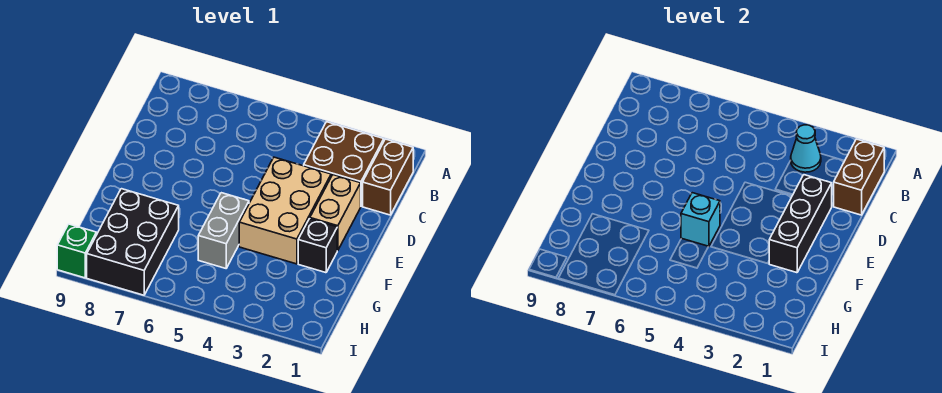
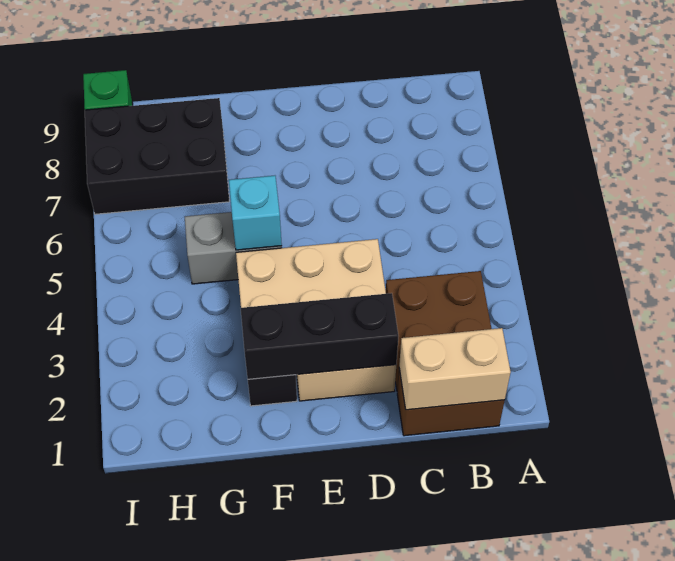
brown brick B1:C1 level 2 -> tan brick B1:C1 level 2
cyan cone B3 level 2 -> none

